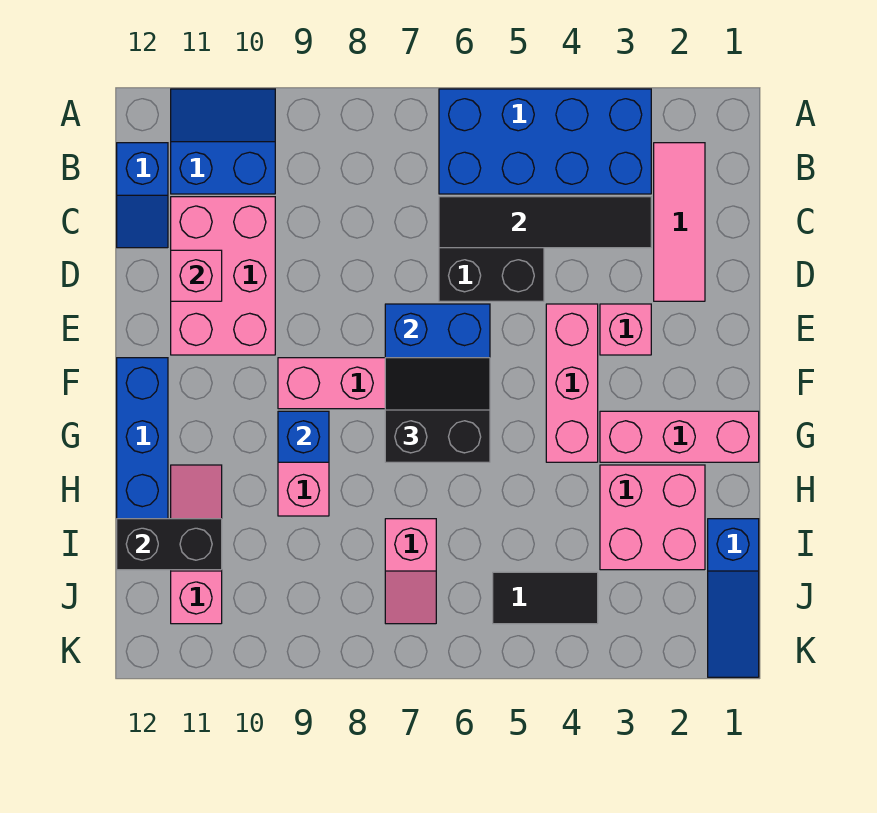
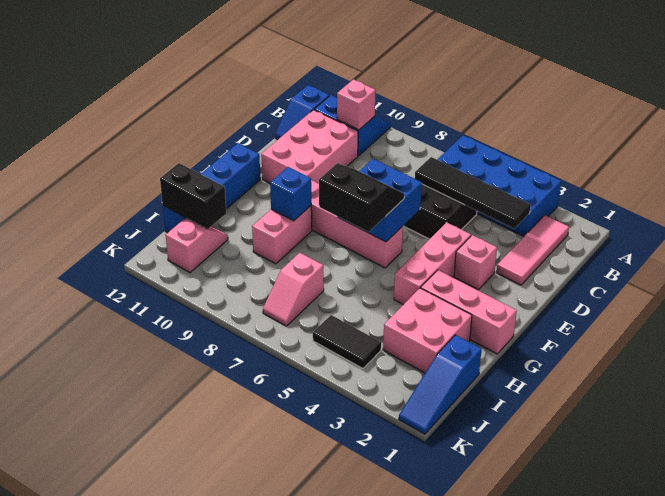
pink brick D11 level 2 -> pink brick B10 level 2
pink slope H11:J11 level 1 top J -> pink slope I11:J11 level 1 top J

